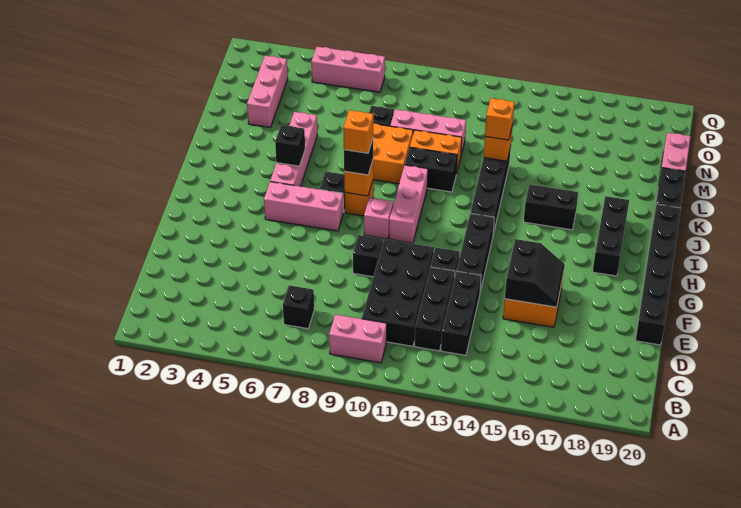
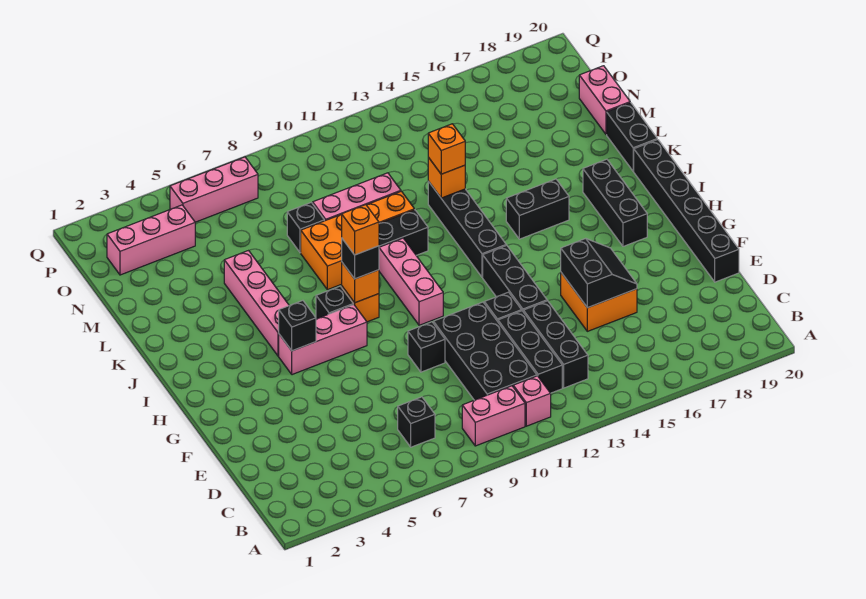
pink brick H9 level 1 -> pink brick B11 level 1
black brick J5 level 2 -> black brick H5 level 2
pink brick M3:O3 level 1 -> pink brick O2:O4 level 1

